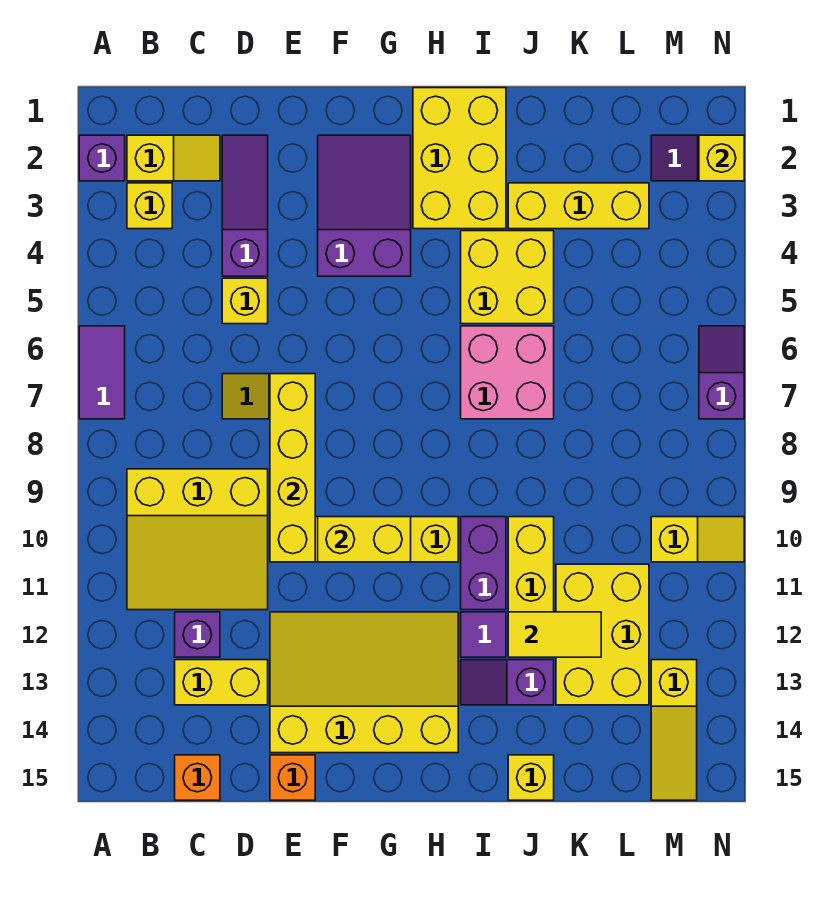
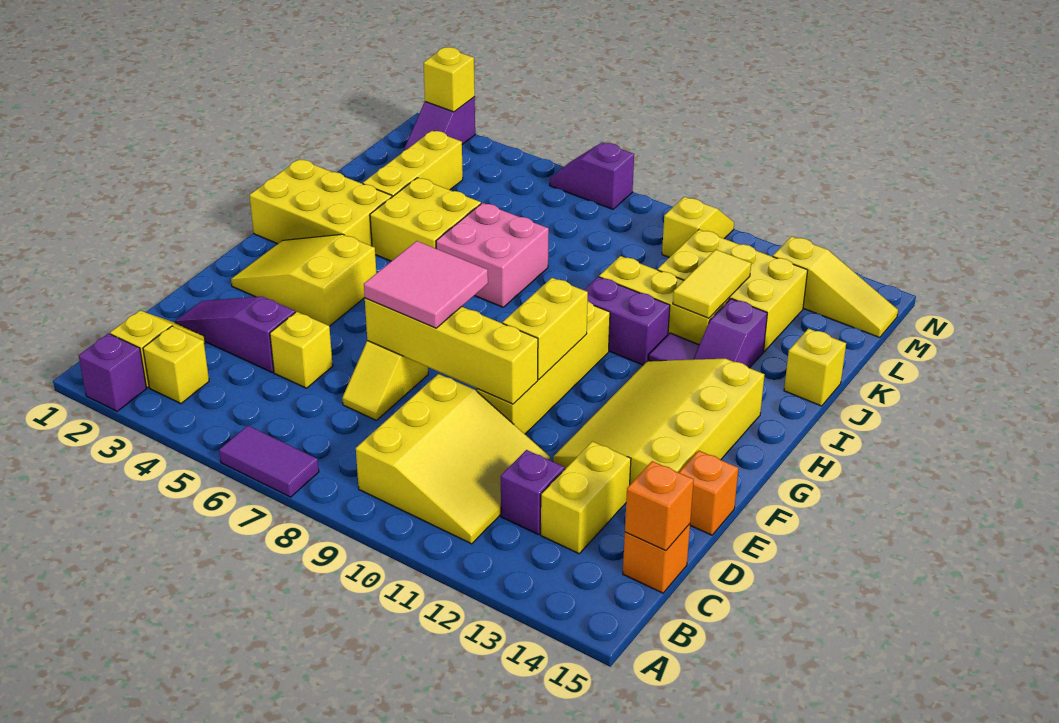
none -> orange brick C15 level 2
none -> pink tile E7:F8 level 3
purple slope F2:G4 level 1 top 4 -> yellow slope F2:G4 level 1 top 4

